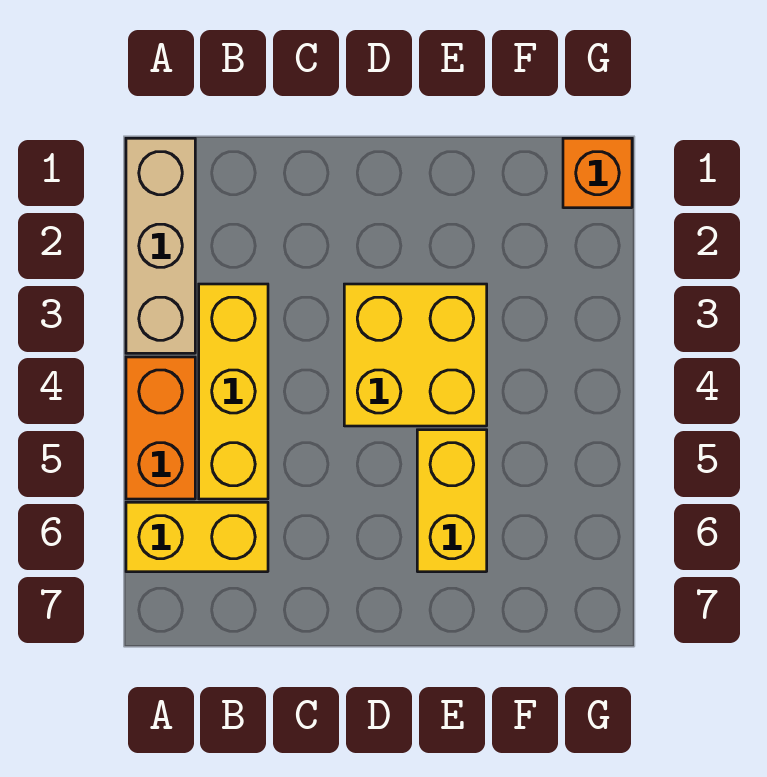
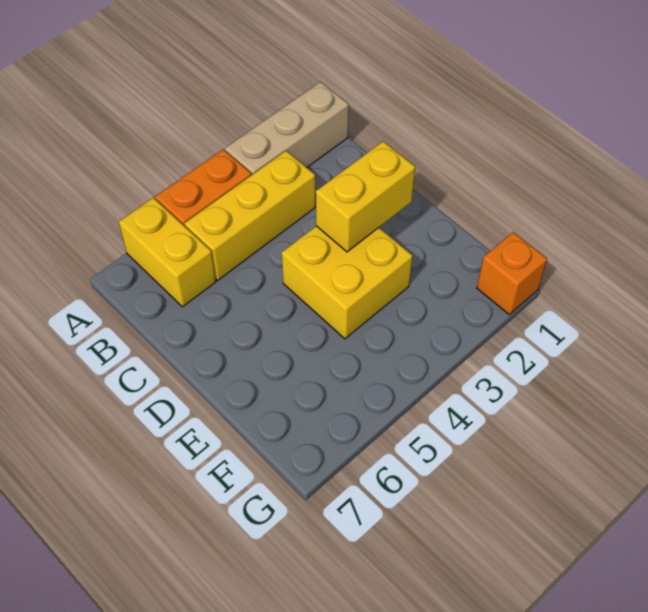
yellow brick E5:E6 level 1 -> yellow brick D2:D3 level 2

